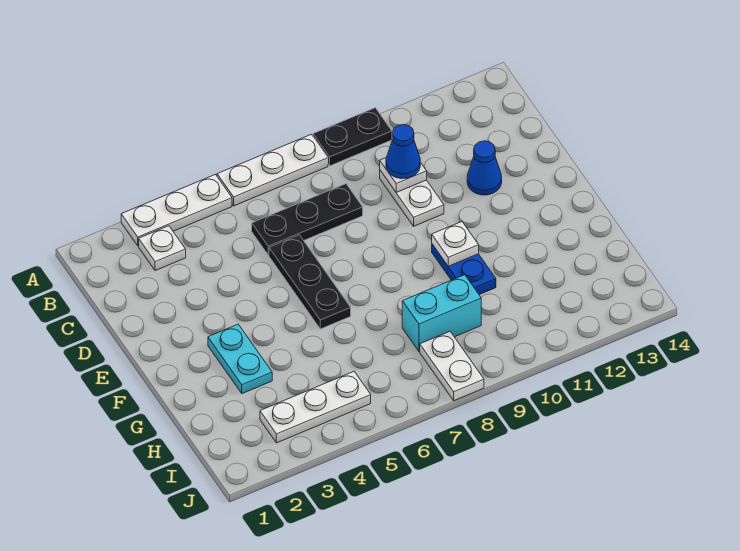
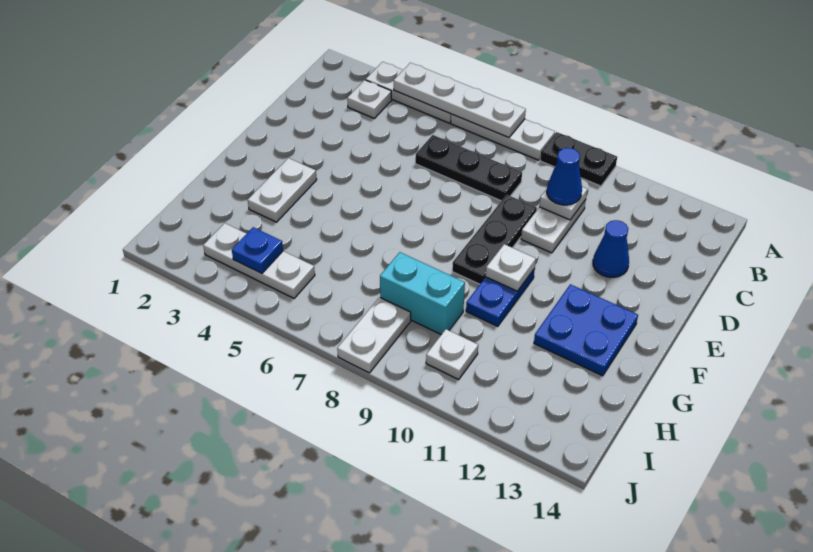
none -> white plate A4:A7 level 2
black plate D6:F6 level 1 -> black plate D9:F9 level 1
cyan plate F3:G3 level 1 -> white plate F3:G3 level 1
none -> blue plate F12:G13 level 1
none -> blue plate I4 level 2
none -> white plate I10 level 1

